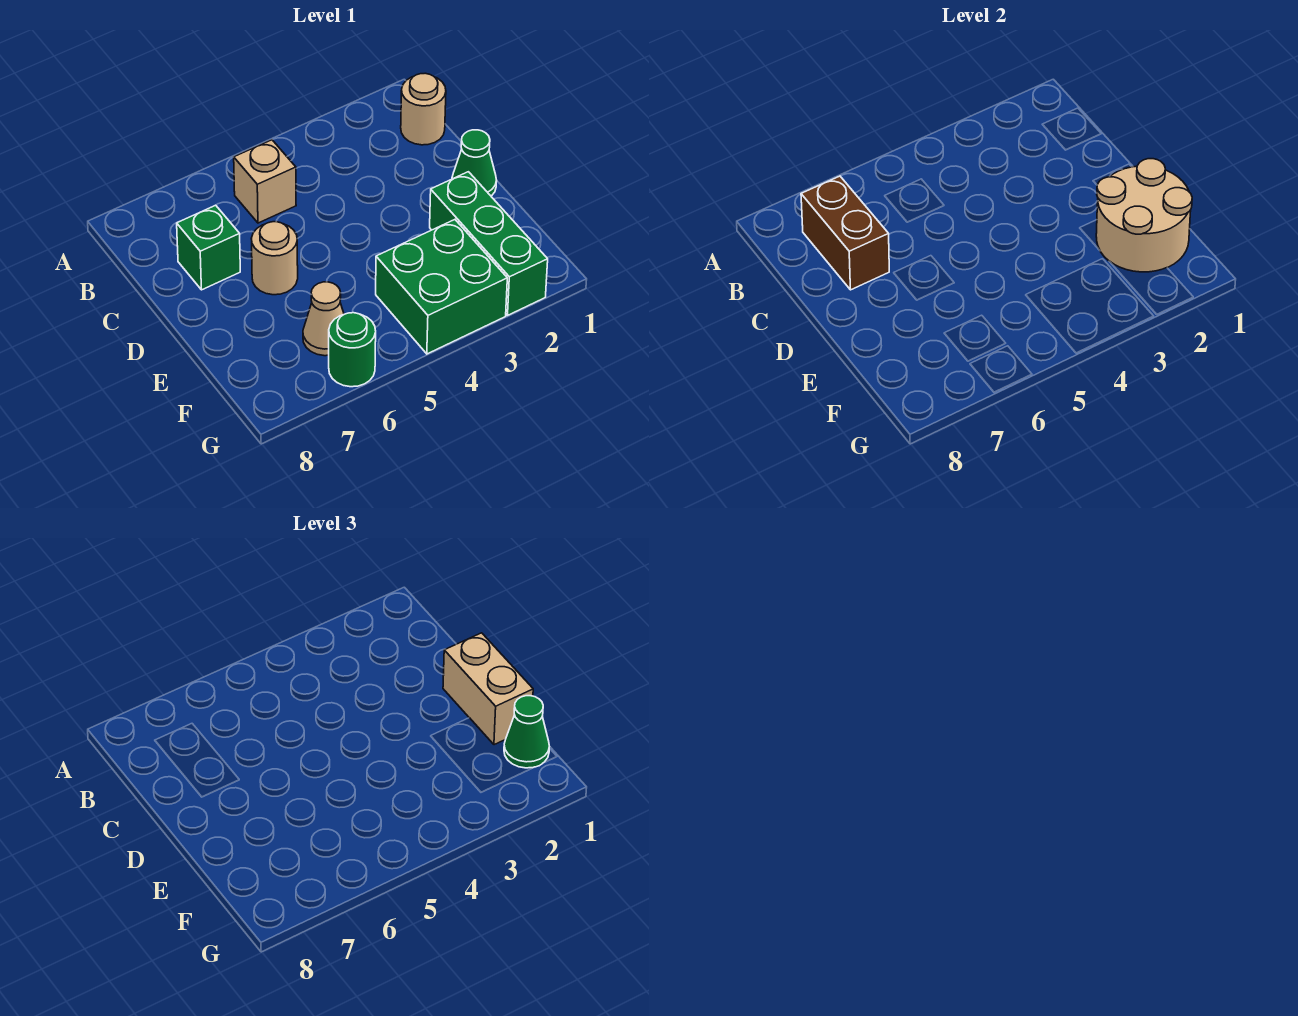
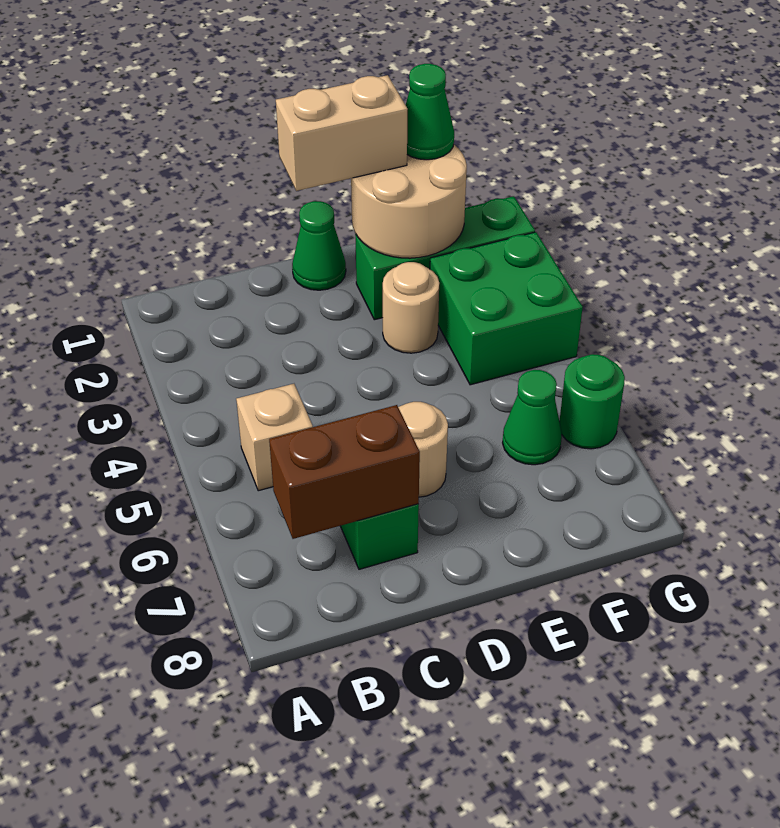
tan round brick B1 level 1 -> tan round brick E3 level 1
tan cone F6 level 1 -> green cone F6 level 1

